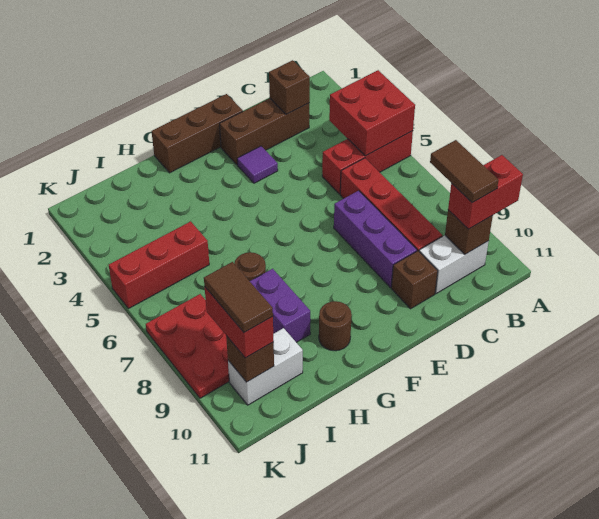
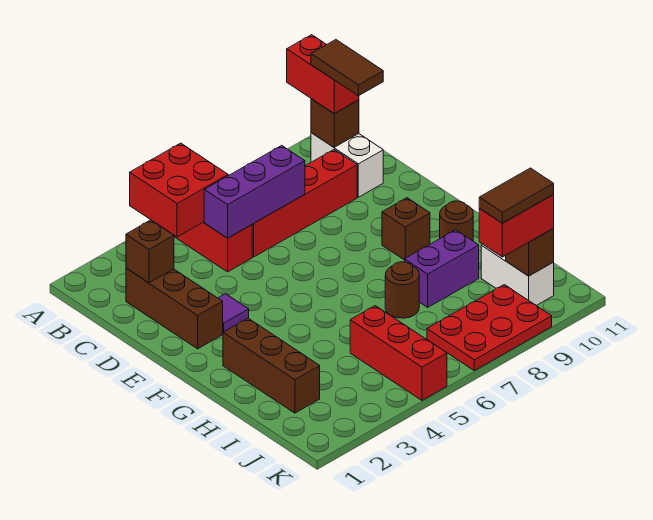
brown tile B9:B10 level 4 -> brown tile B10:C10 level 4
purple brick D7:D9 level 1 -> purple brick C5:C7 level 2
brown brick D10 level 1 -> brown brick F9 level 1
brown brick E1:G1 level 1 -> brown brick G2:I2 level 1

